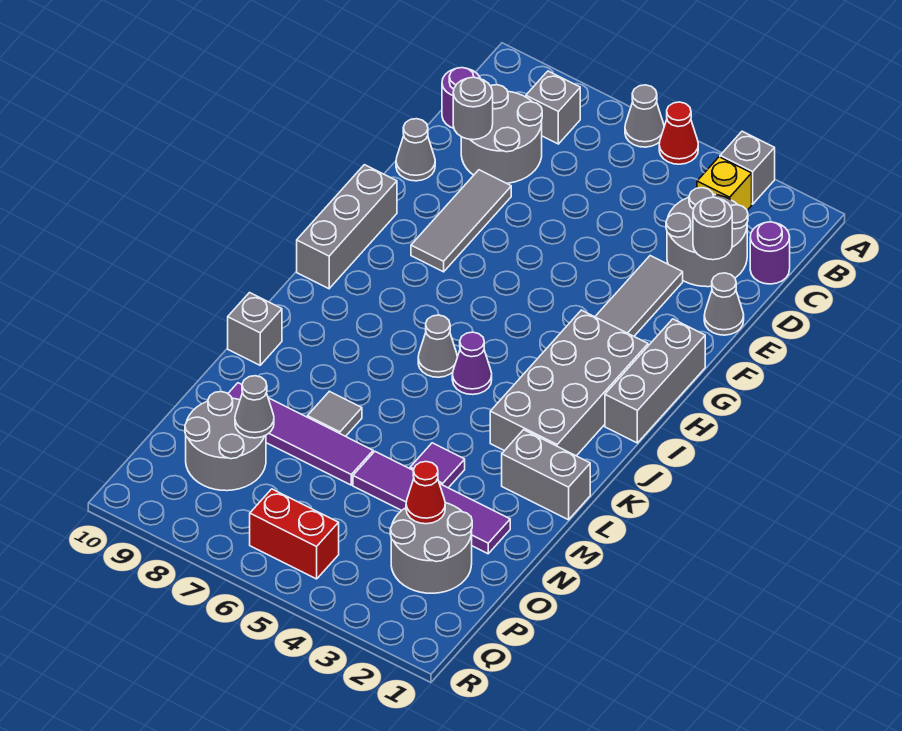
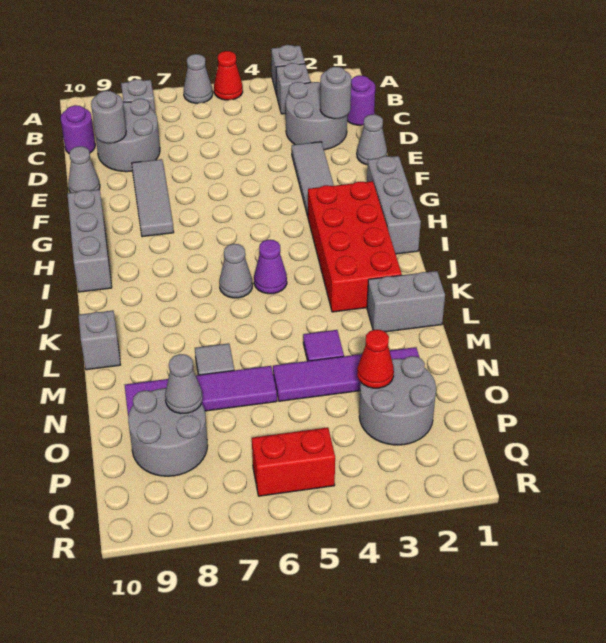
yellow brick B3 level 1 -> grey brick B3 level 1
grey brick H2:K3 level 1 -> red brick H2:K3 level 1

